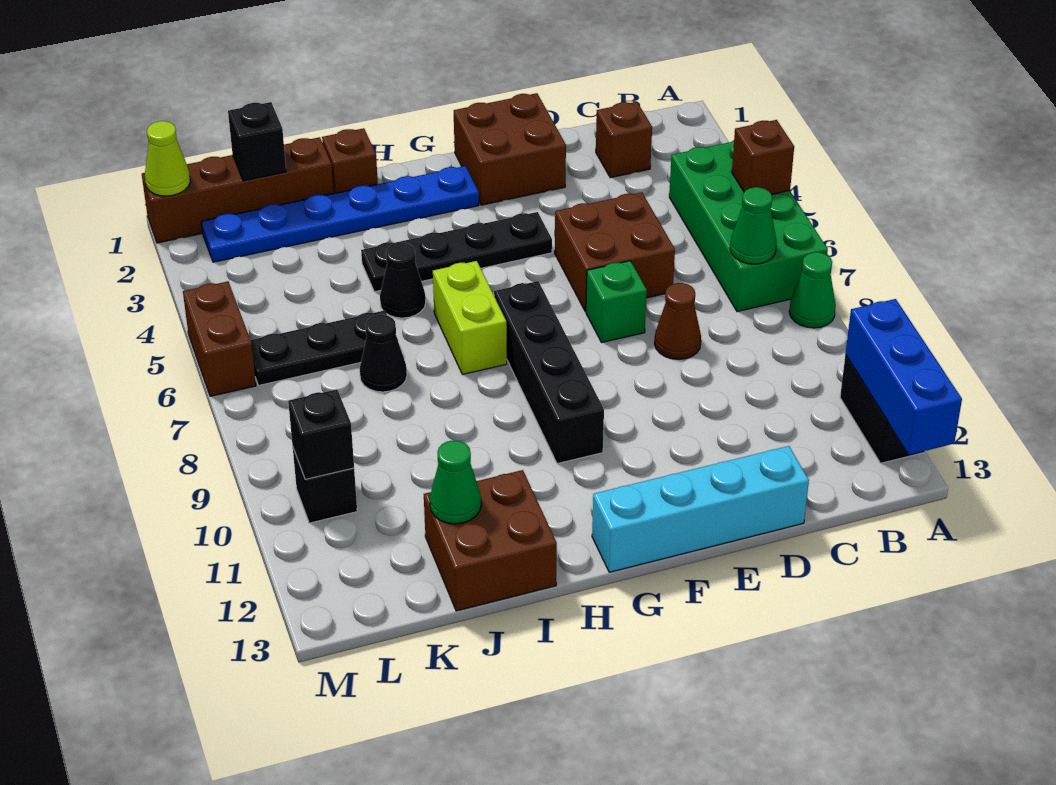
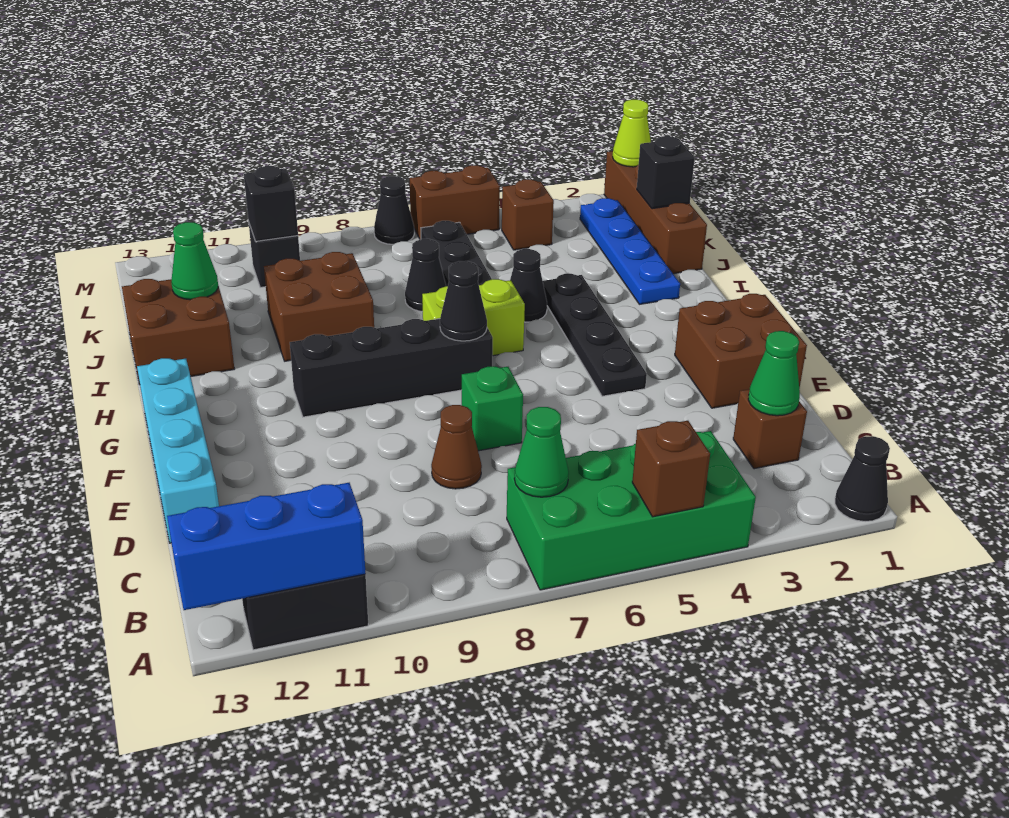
none -> black cone A1 level 1
green cone A8 level 1 -> green cone C2 level 2
brown brick D5:E6 level 1 -> brown brick I9:J10 level 1
blue plate G2:L2 level 1 -> blue plate I2:L2 level 1
none -> black cone G7 level 2
brown brick I1 level 1 -> brown brick L4 level 1
none -> black cone M7 level 1

